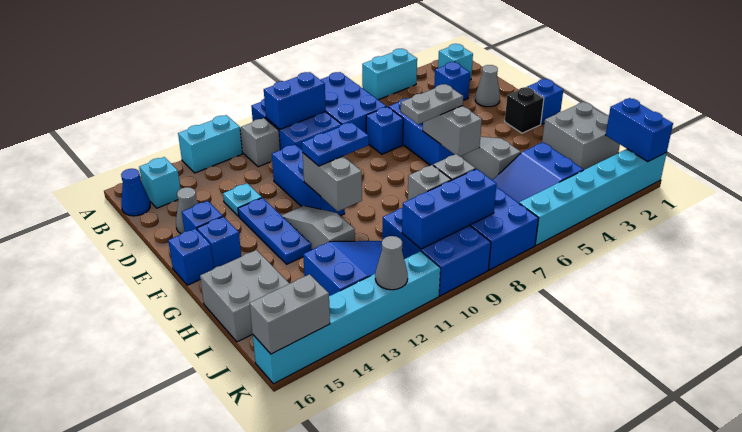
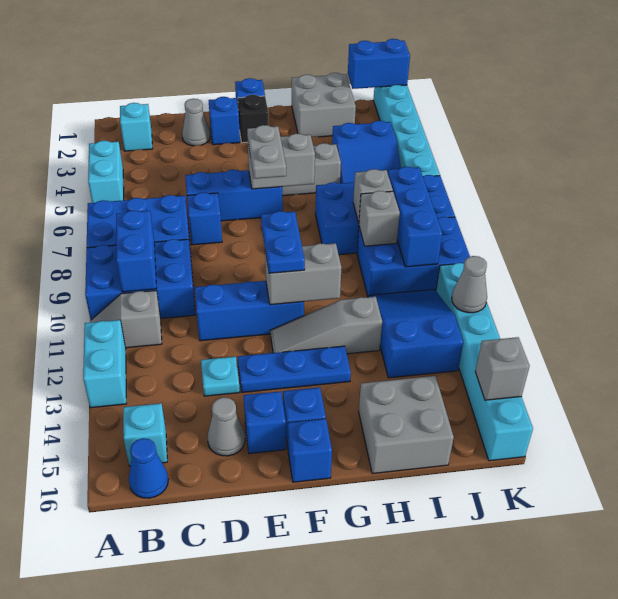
blue brick C3 level 1 -> blue brick E2 level 1
grey brick K15:K16 level 2 -> grey brick K15 level 2

